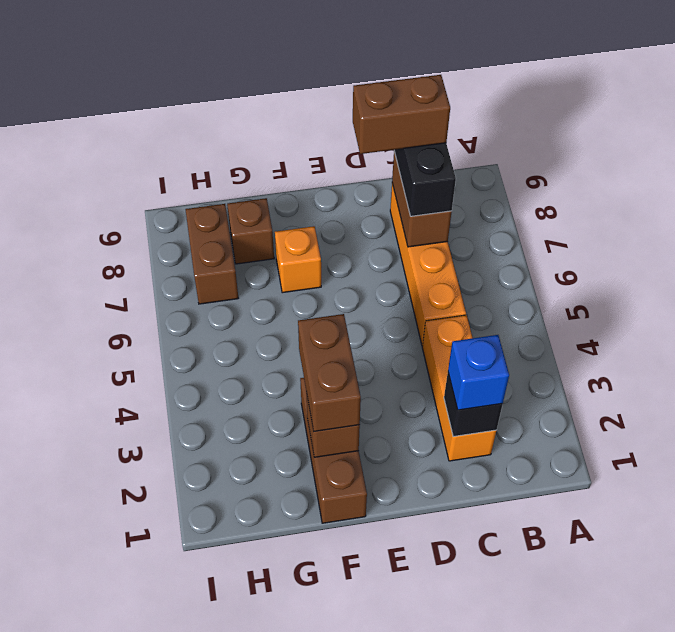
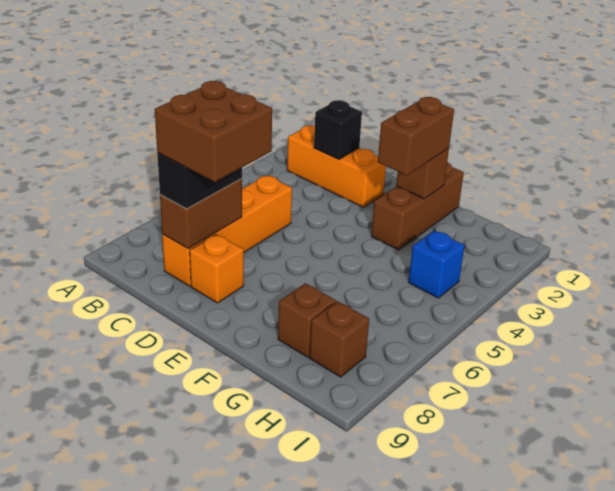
orange brick C2:C4 level 1 -> orange brick B2:D2 level 1
blue brick C2 level 3 -> blue brick H4 level 1
brown brick C8:D8 level 4 -> brown brick C7:D8 level 4
orange brick F7 level 1 -> orange brick D8 level 1
brown brick H7:H8 level 1 -> brown brick H8 level 1

